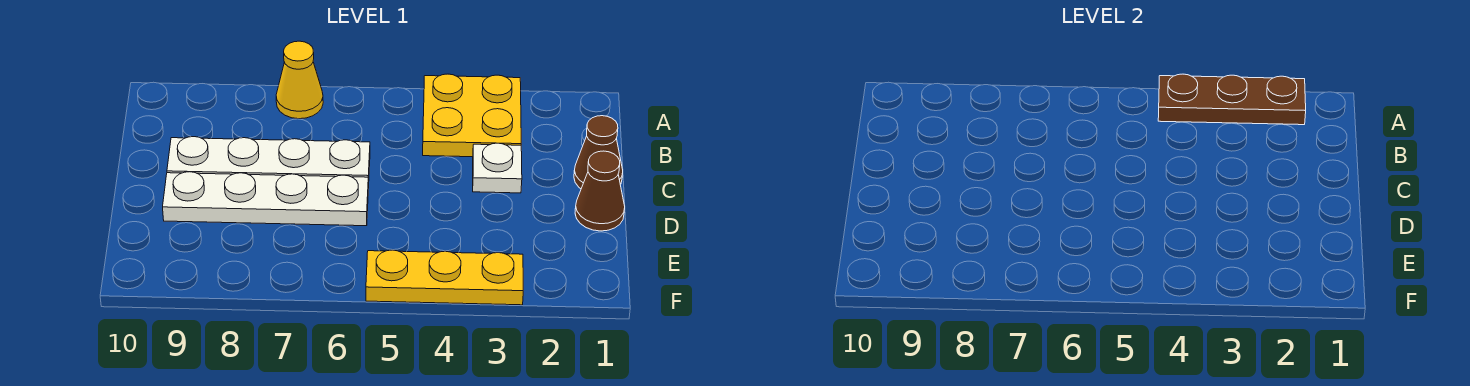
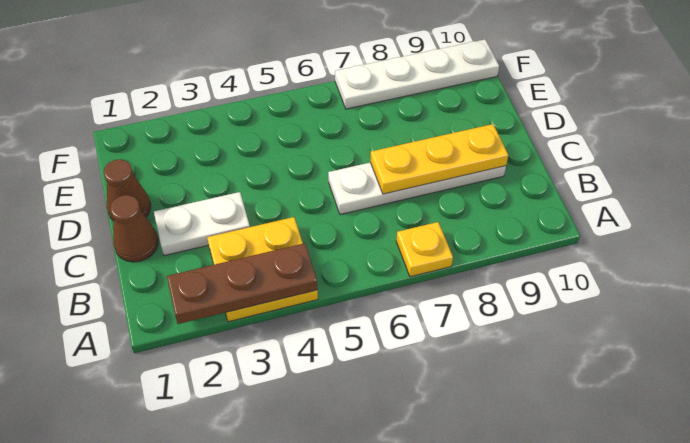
yellow cone A7 level 1 -> yellow plate A7 level 1
white plate C3 level 1 -> white plate C2:C3 level 1
white plate D6:D9 level 1 -> white plate F7:F10 level 1
yellow plate F3:F5 level 1 -> yellow plate C7:C9 level 2

